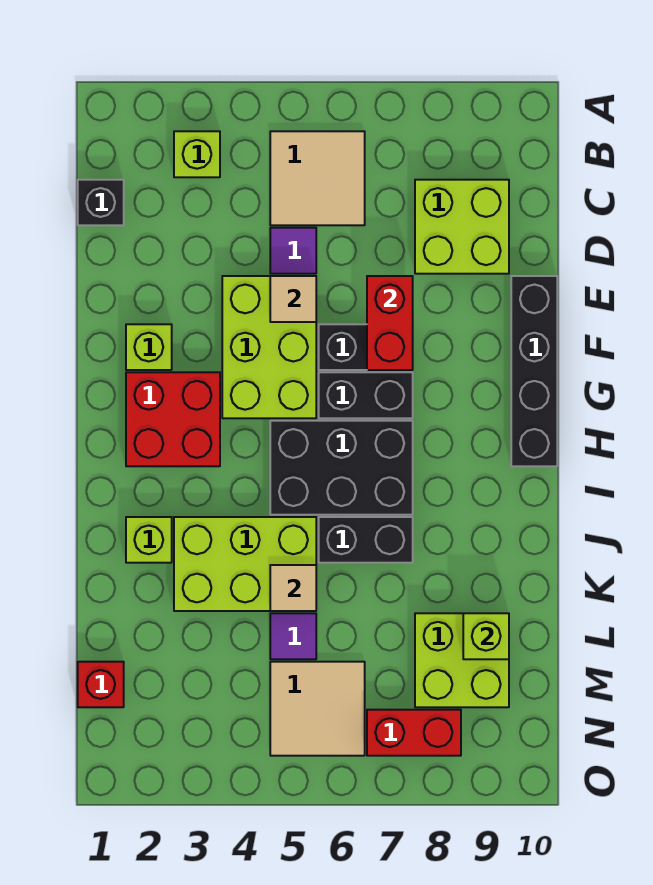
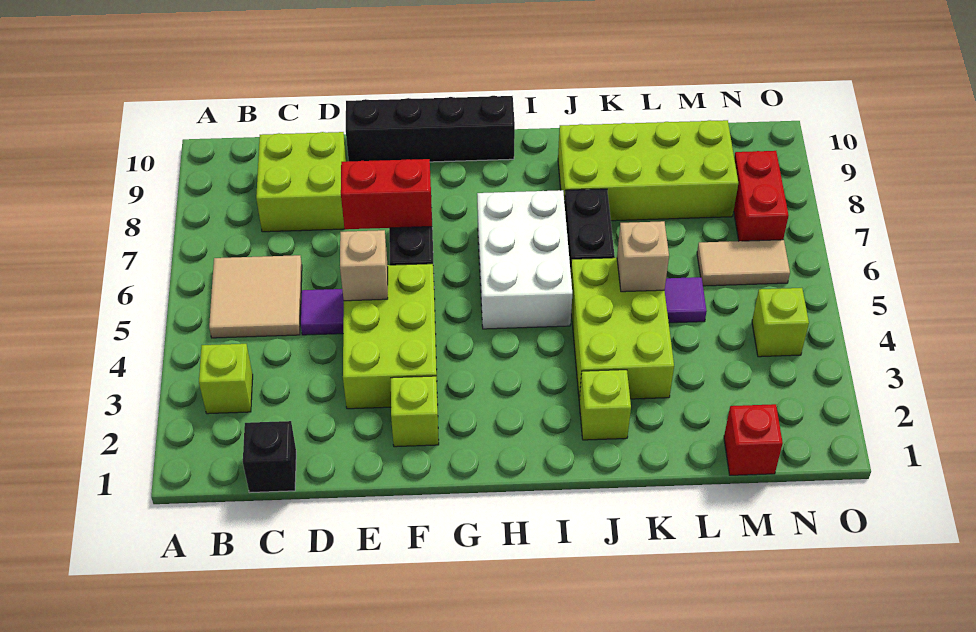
lime brick E4:G5 level 1 -> lime brick E3:F5 level 1
tan tile E5 level 2 -> tan brick E5 level 2
red brick G2:H3 level 1 -> none
black brick G6:G7 level 1 -> none
black brick H5:I7 level 1 -> white brick H5:I7 level 1
tan tile K5 level 2 -> tan brick K5 level 2
lime brick L8:M9 level 1 -> lime brick J8:M9 level 1
lime brick L9 level 2 -> lime brick N4 level 1
tan tile M5:N6 level 1 -> tan tile M6:N6 level 1

